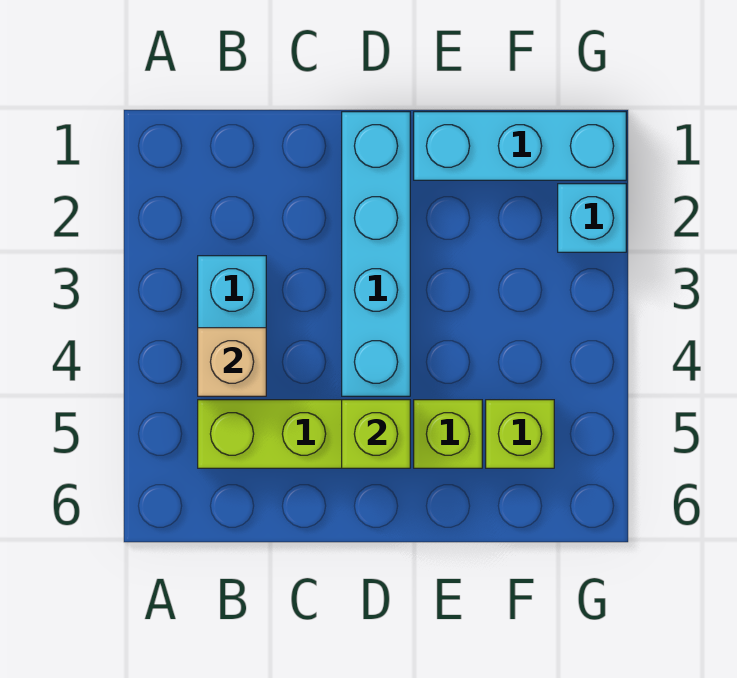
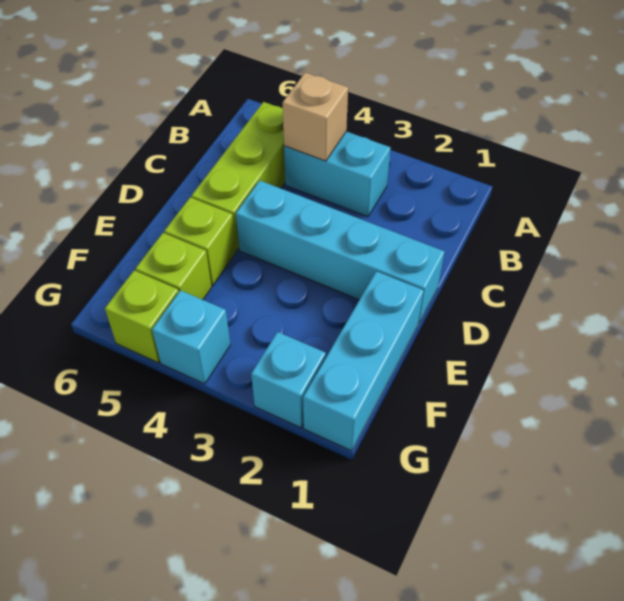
lime brick D5 level 2 -> lime brick G5 level 1
none -> cyan brick G4 level 1

